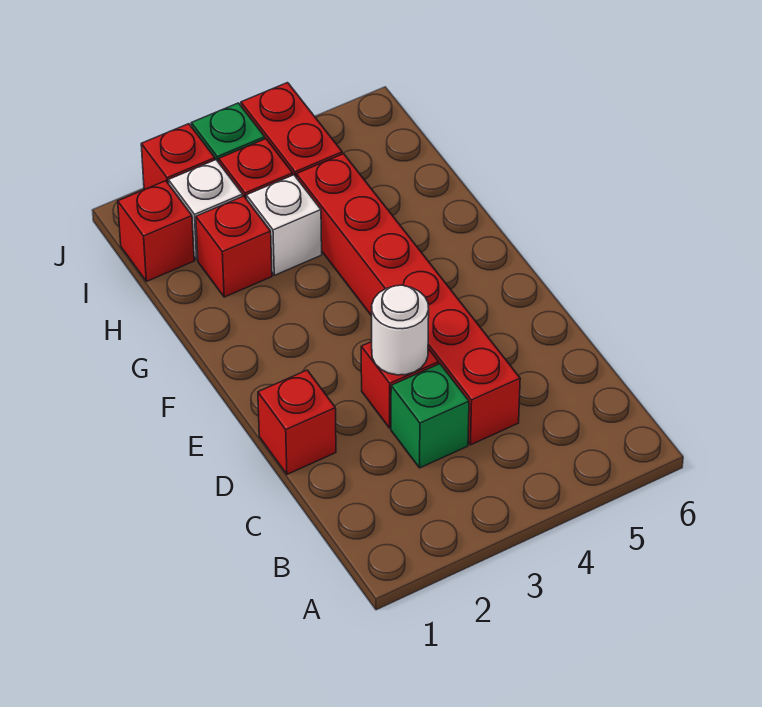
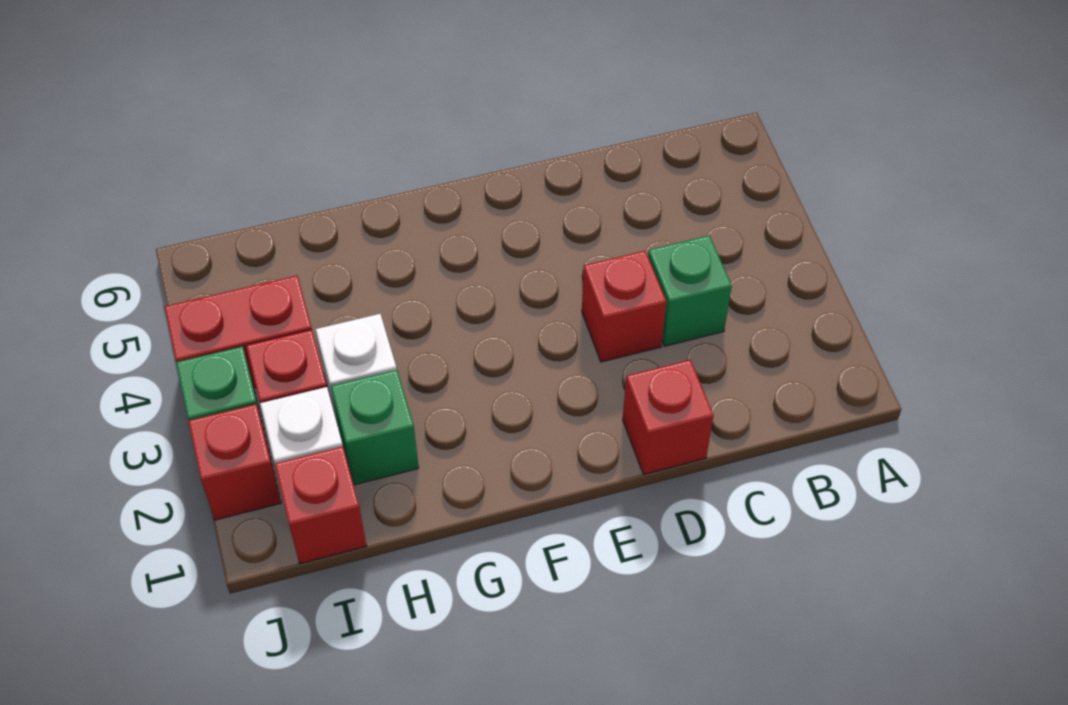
red brick C4:H4 level 1 -> none
white round brick D3 level 2 -> none
red brick H2 level 1 -> green brick H2 level 1

